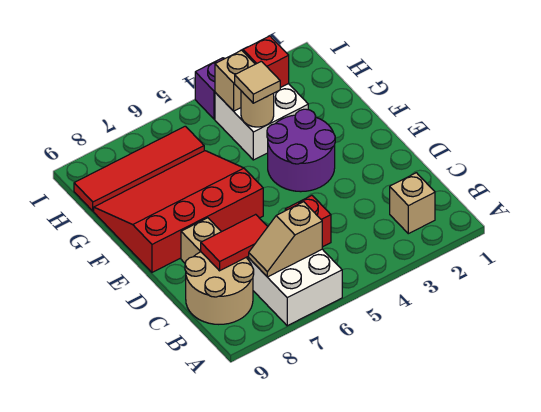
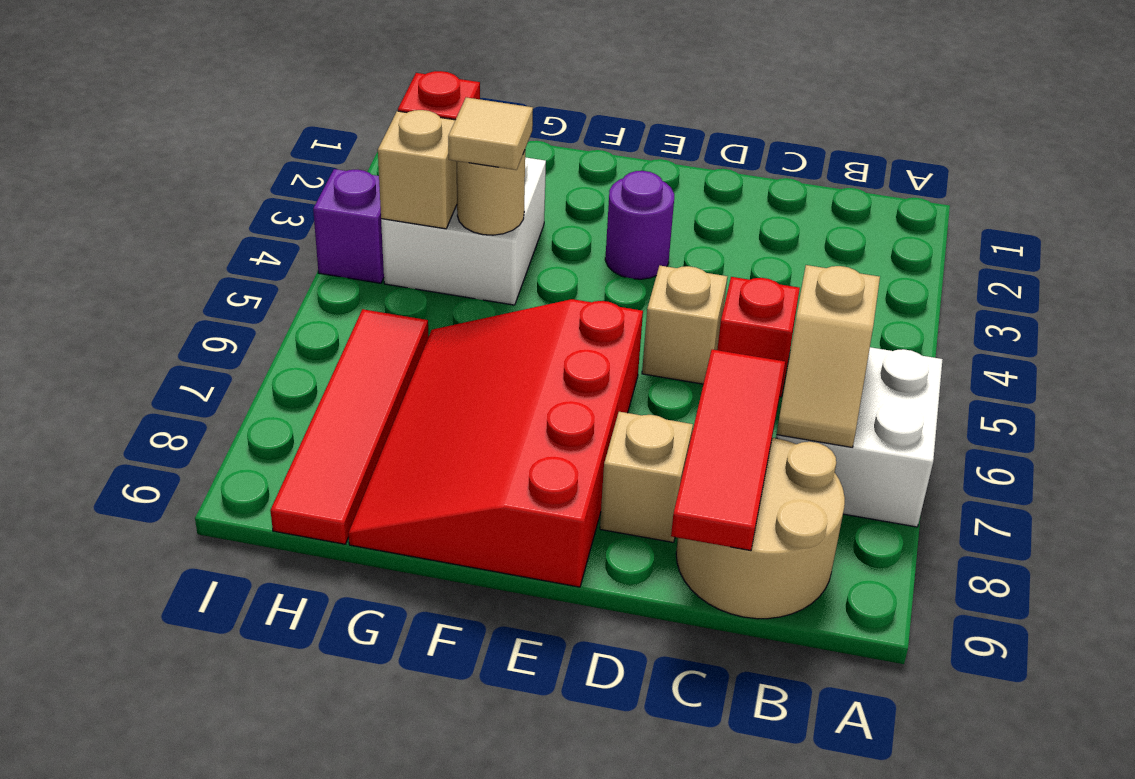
tan brick B2 level 1 -> tan brick D5 level 1
red tile C7:C8 level 2 -> red tile C7:C9 level 2
purple round brick E3:F4 level 1 -> purple round brick E3 level 1

